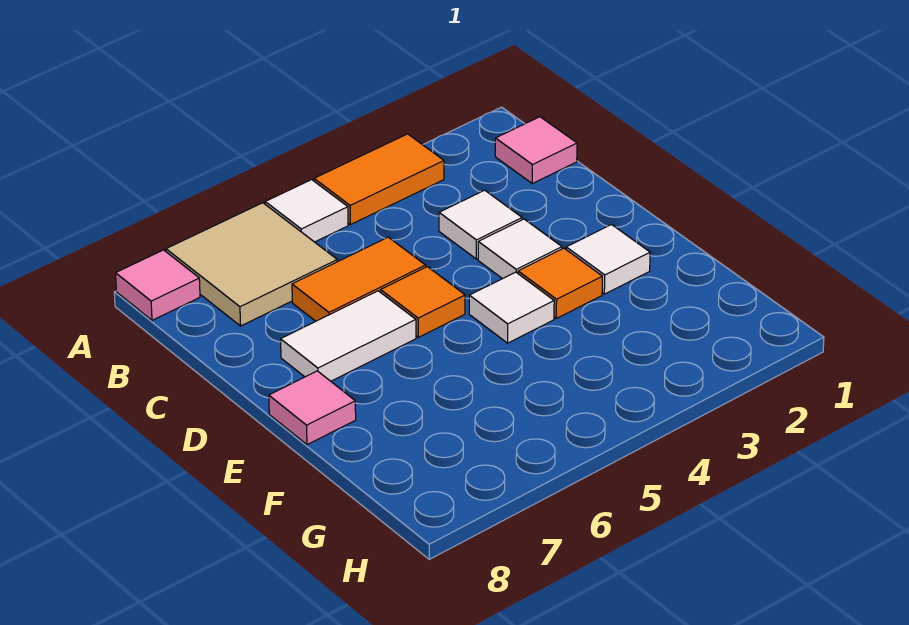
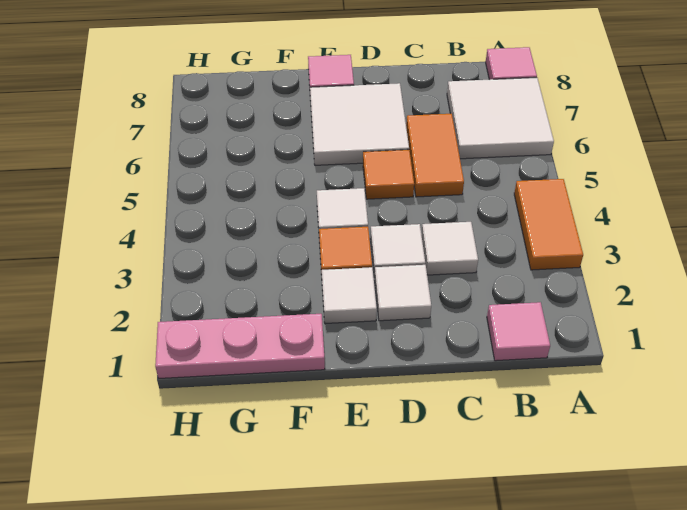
white tile A5 level 1 -> white tile D2 level 1
tan tile A6:B7 level 1 -> white tile A6:B7 level 1
white tile D6:D7 level 1 -> white tile D6:E7 level 1
none -> pink plate F1:H1 level 1

